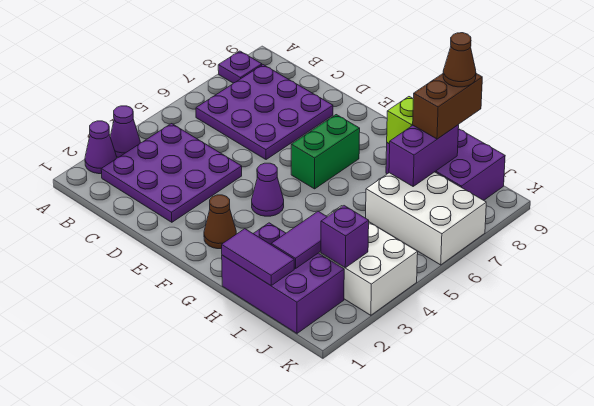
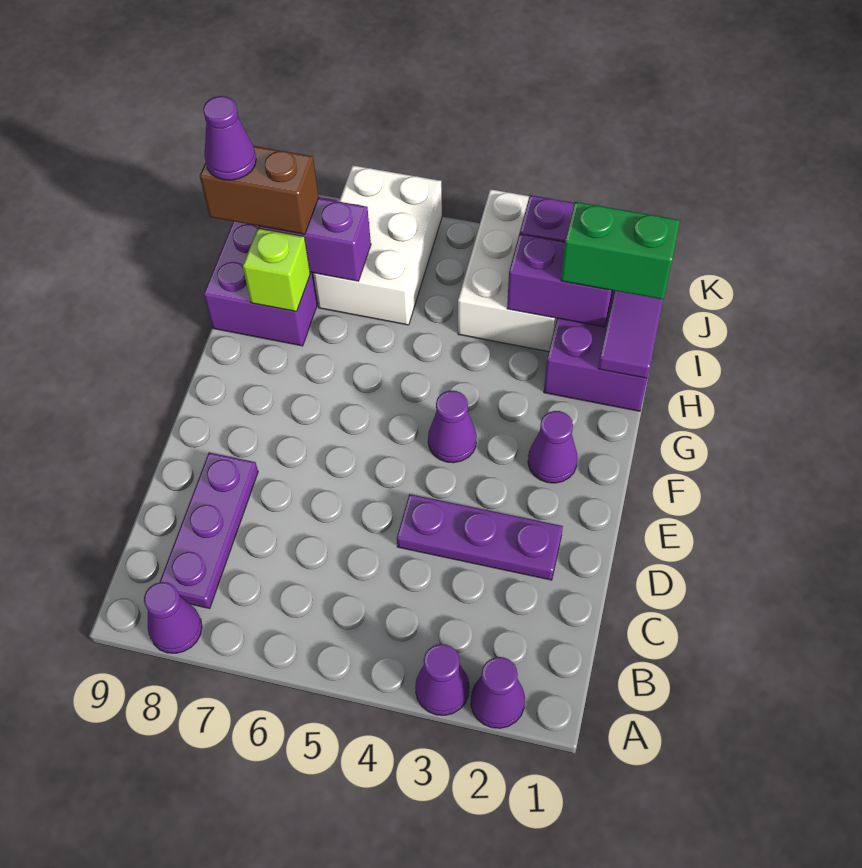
purple plate A8 level 1 -> purple cone A8 level 1
purple plate B2:D4 level 1 -> purple plate D2:D4 level 1
purple plate B6:D8 level 1 -> purple plate B8:D8 level 1
brown cone F2 level 1 -> purple cone F2 level 1
green brick F6:F7 level 1 -> green brick I1:I2 level 3
purple tile I2:I3 level 2 -> purple brick I2:I3 level 2
brown cone I9 level 4 -> purple cone I9 level 4

